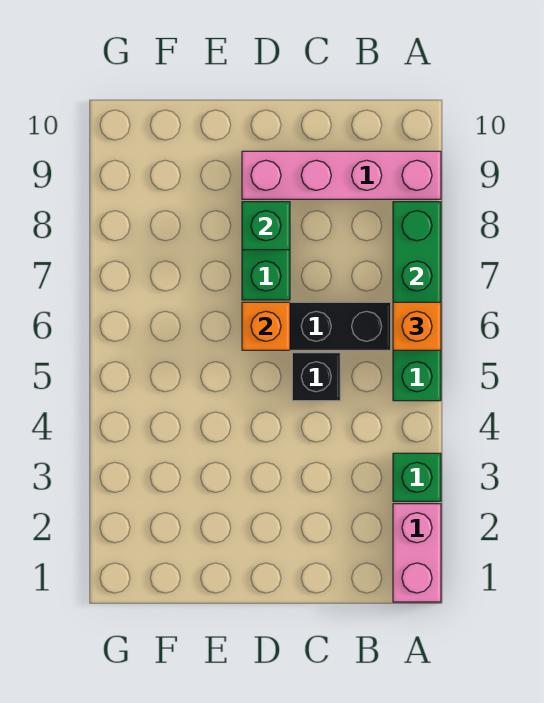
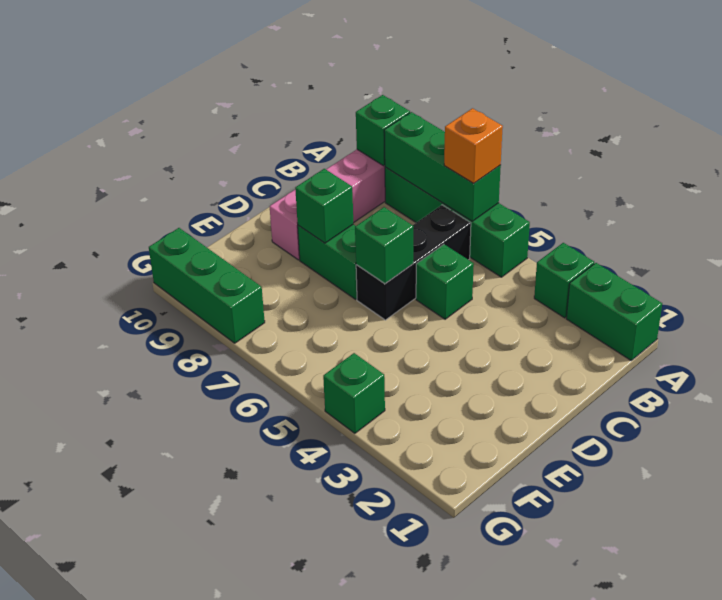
pink brick A1:A2 level 1 -> green brick A1:A2 level 1
none -> green brick A9 level 2
black brick C5 level 1 -> green brick C5 level 1
orange brick D6 level 2 -> green brick D6 level 2
none -> green brick G4 level 1
none -> green brick G8:G10 level 1

